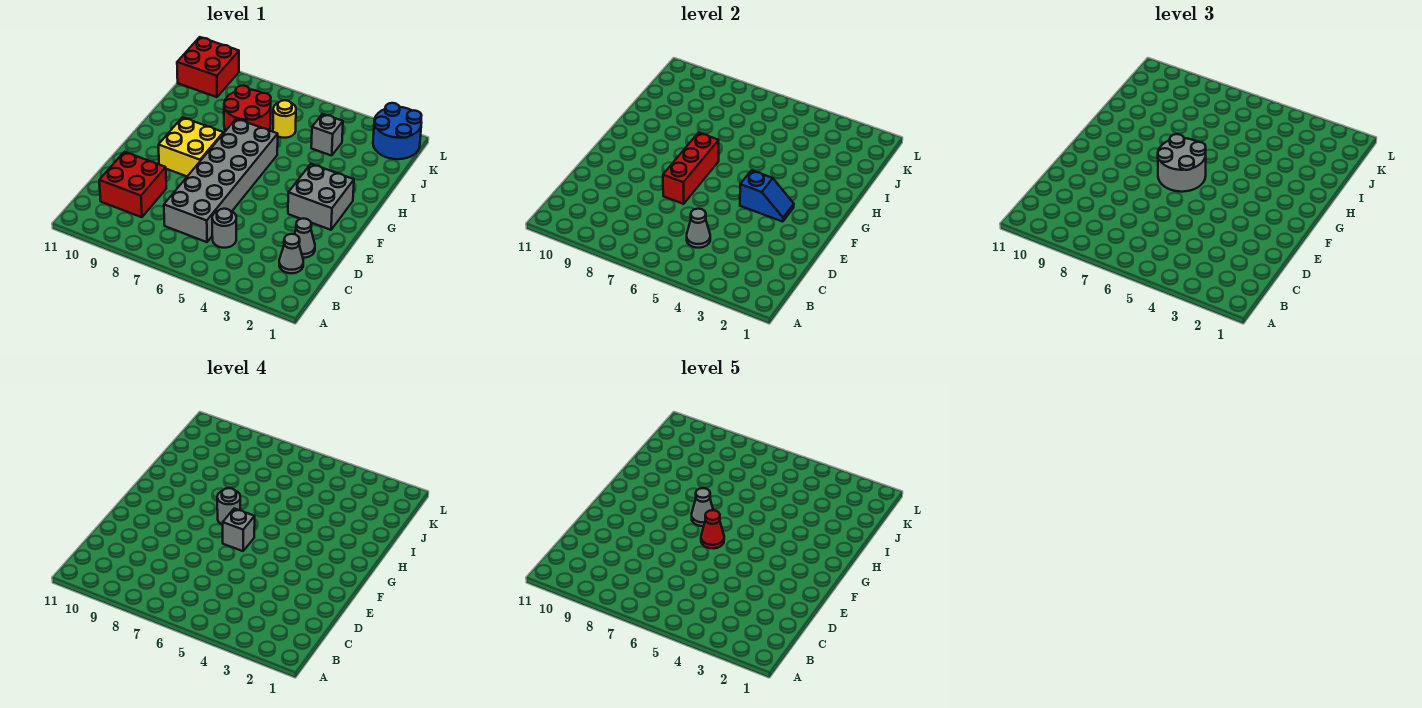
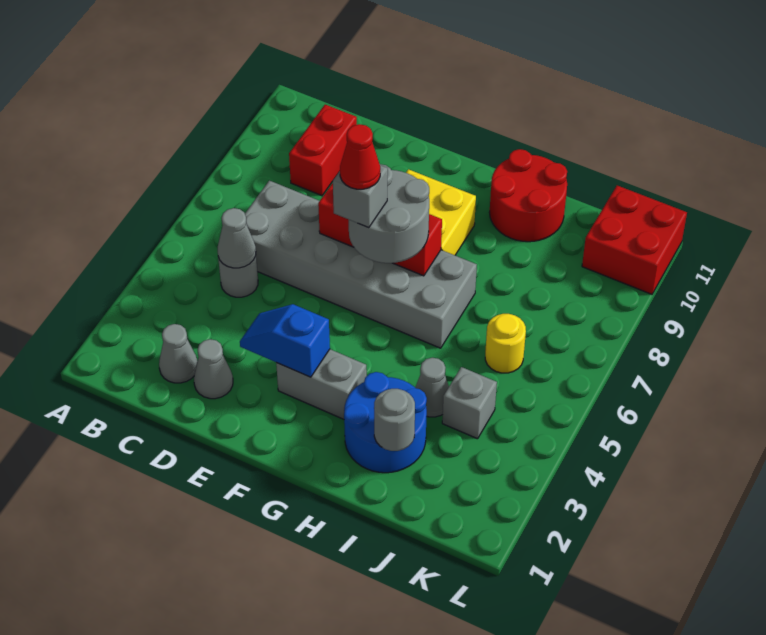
red brick C9:D10 level 1 -> red brick C9:C10 level 1
grey brick F2:G3 level 1 -> grey brick F3:G3 level 1
blue slope F3:F4 level 2 top 4 -> blue slope E3:F3 level 2 top F
grey round brick G7 level 4 -> grey round brick I2 level 2
grey cone G7 level 5 -> grey cone I4 level 1
red round brick I7:J8 level 1 -> red round brick H10:I11 level 1
blue round brick K1:L2 level 1 -> blue round brick H2:I3 level 1

